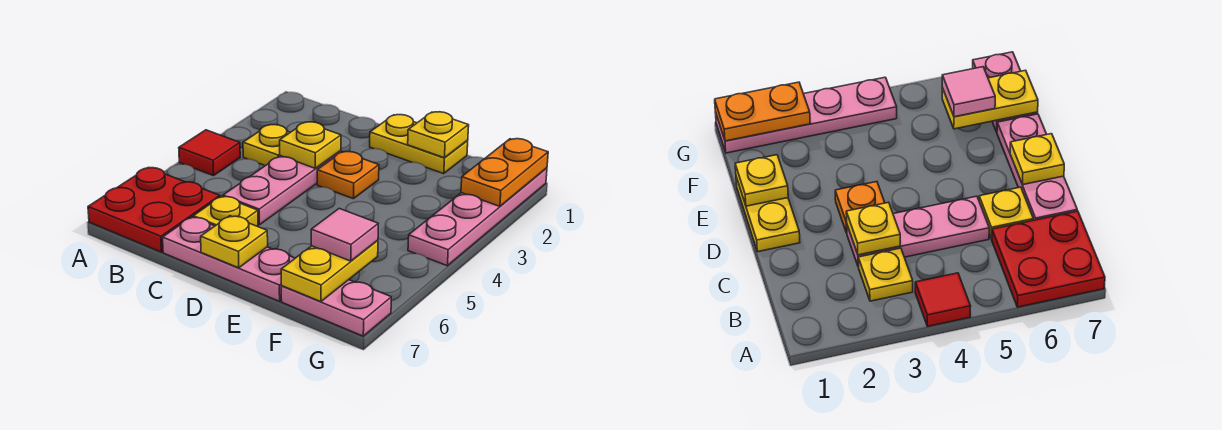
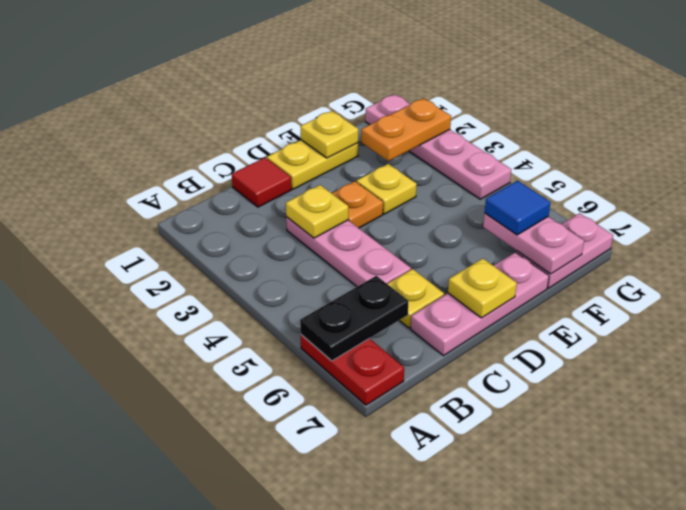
red tile A4 level 1 -> red tile C1 level 1
red plate A6:B7 level 1 -> red plate A6:A7 level 1
none -> black plate A6:B6 level 2
yellow plate B3 level 1 -> yellow plate E3 level 1
yellow plate F6:F7 level 2 -> pink plate F6:F7 level 2
pink tile F6 level 3 -> blue tile F6 level 3
orange plate G1:G2 level 2 -> orange plate F2:G2 level 2

